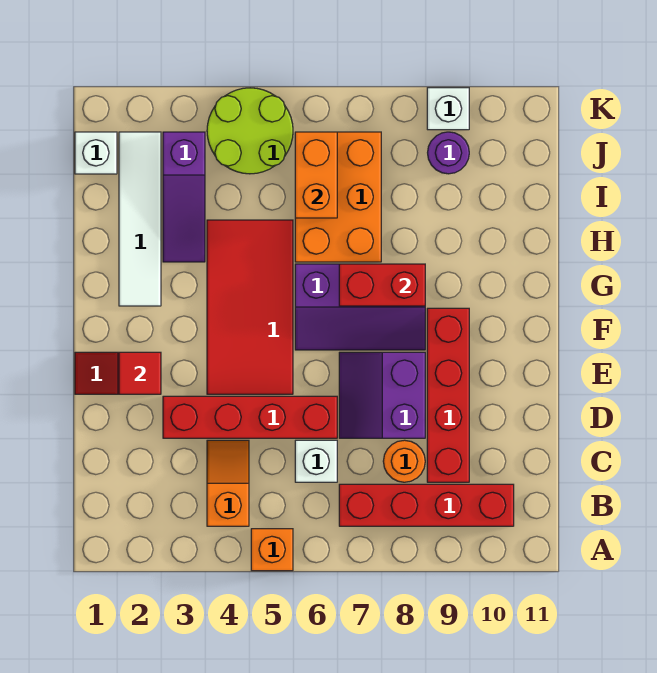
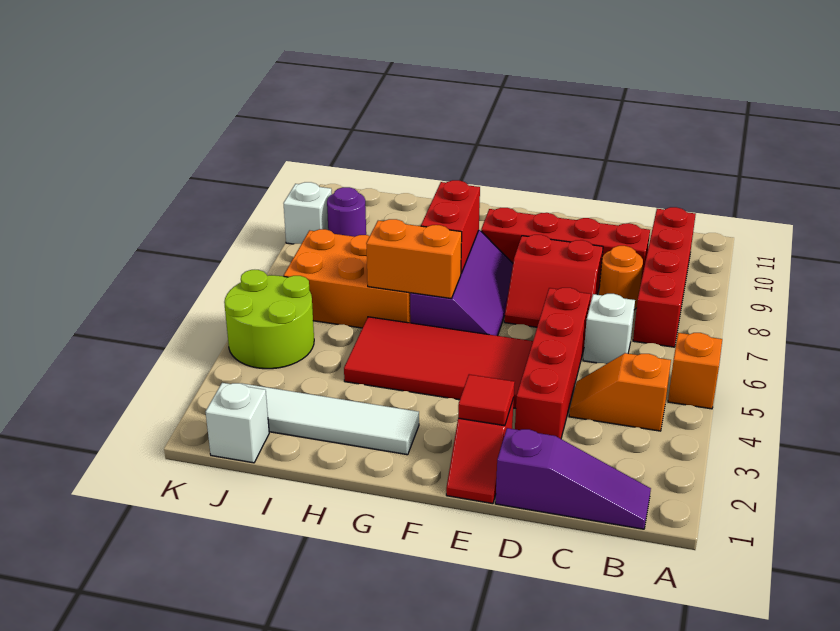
purple slope D7:E8 level 1 top 8 -> red slope D7:E8 level 1 top 8
purple slope H3:J3 level 1 top J -> purple slope B1:D1 level 1 top D
orange brick I6:J6 level 2 -> orange brick G6:H6 level 2

